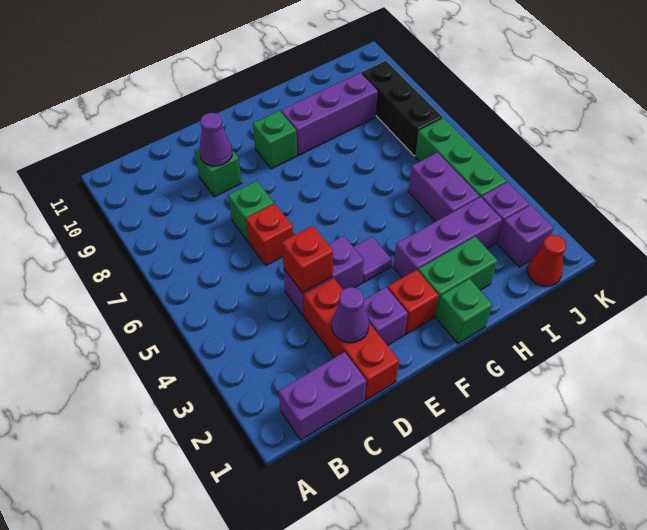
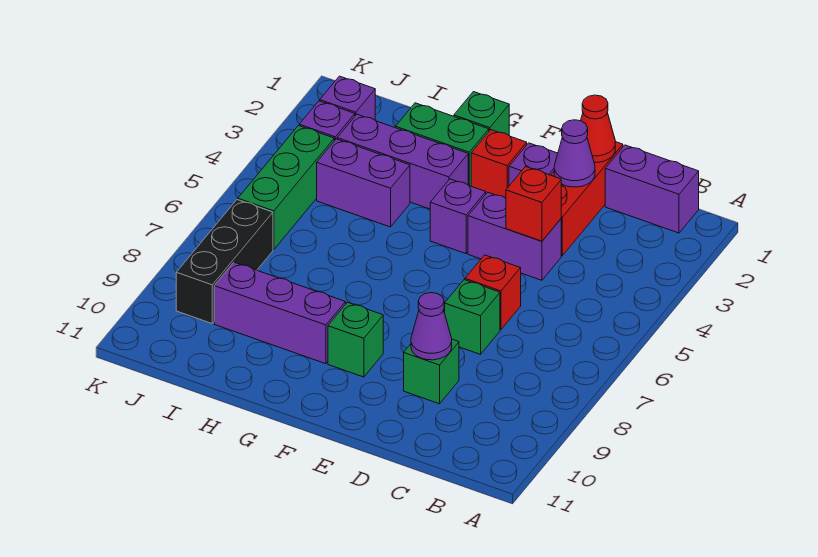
purple tile F4 level 1 -> purple brick F4 level 1
purple brick I4:I5 level 1 -> purple brick H4:I4 level 1
red cone J1 level 1 -> red cone D1 level 2

